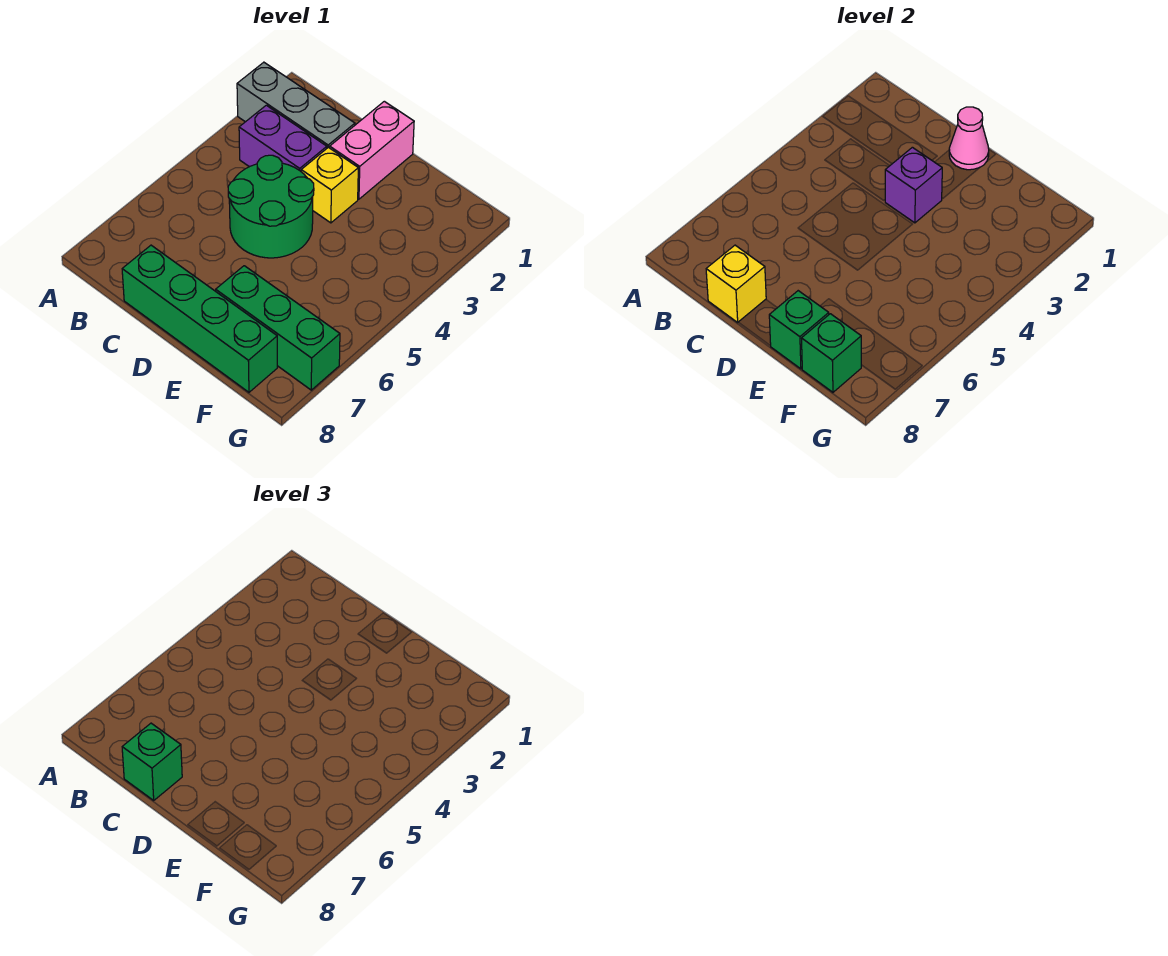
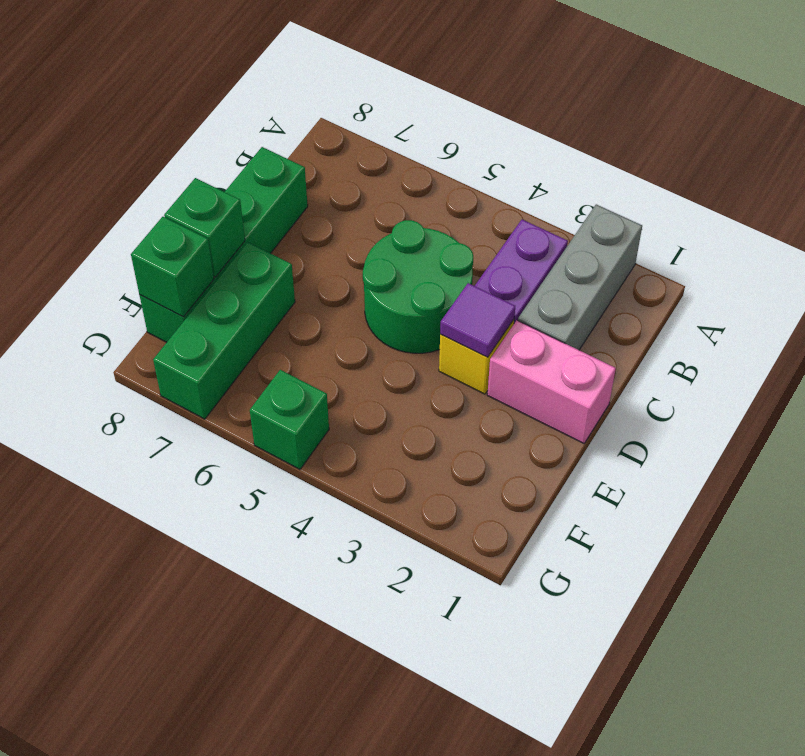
yellow brick C8 level 2 -> none
green brick C8 level 3 -> green brick G5 level 1
pink cone D1 level 2 -> none
purple brick D3 level 2 -> purple tile D3 level 2

